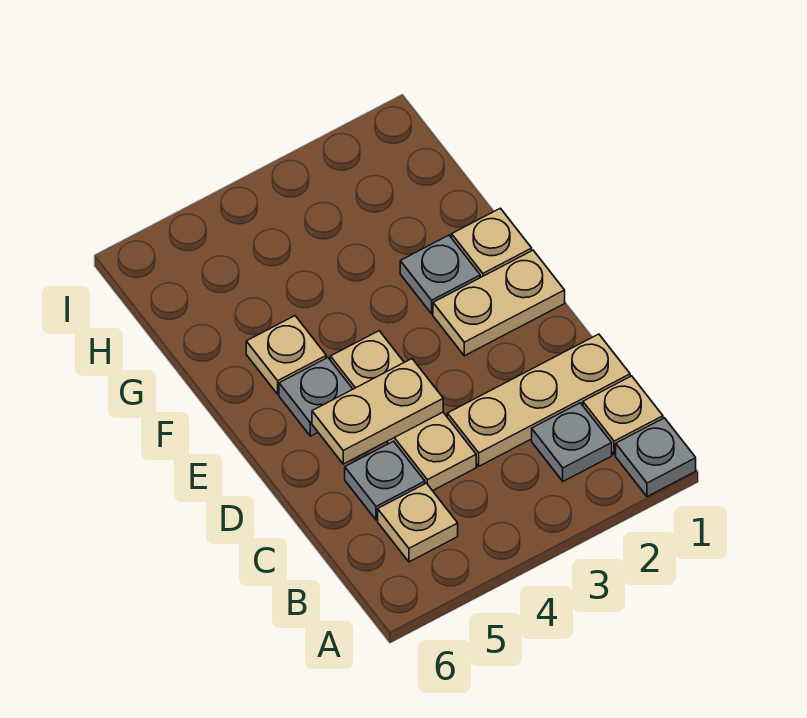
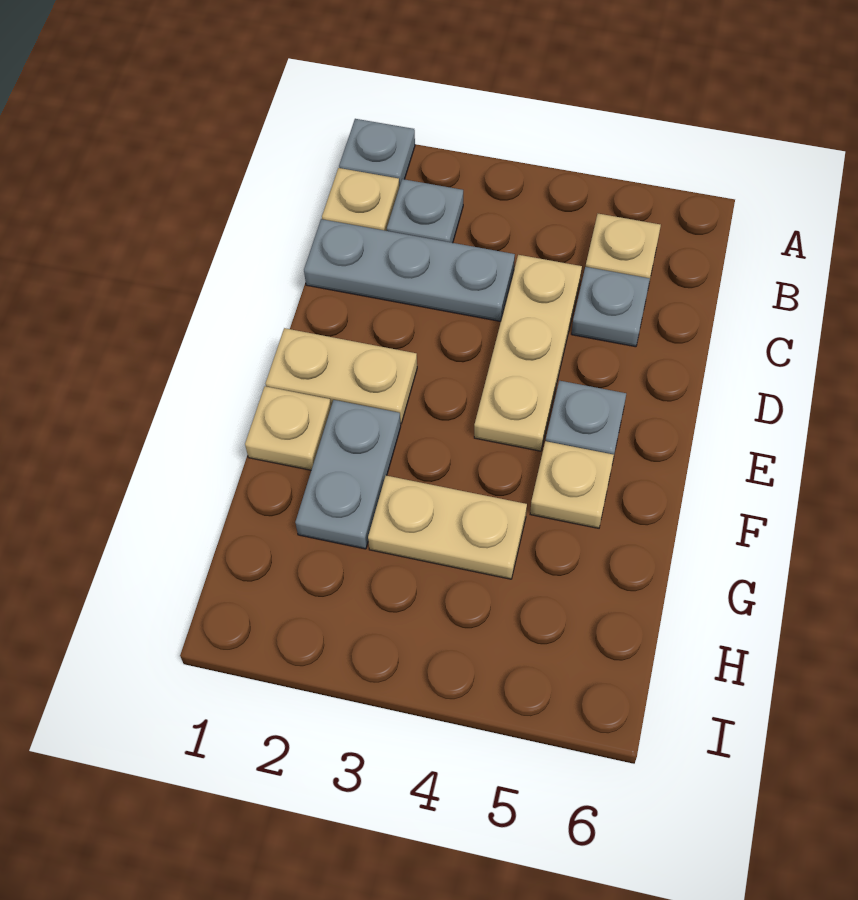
tan plate C1:C3 level 1 -> grey plate C1:C3 level 1
tan plate D4:D5 level 2 -> tan plate G3:G4 level 1
grey plate F2 level 1 -> grey plate F2:G2 level 1

